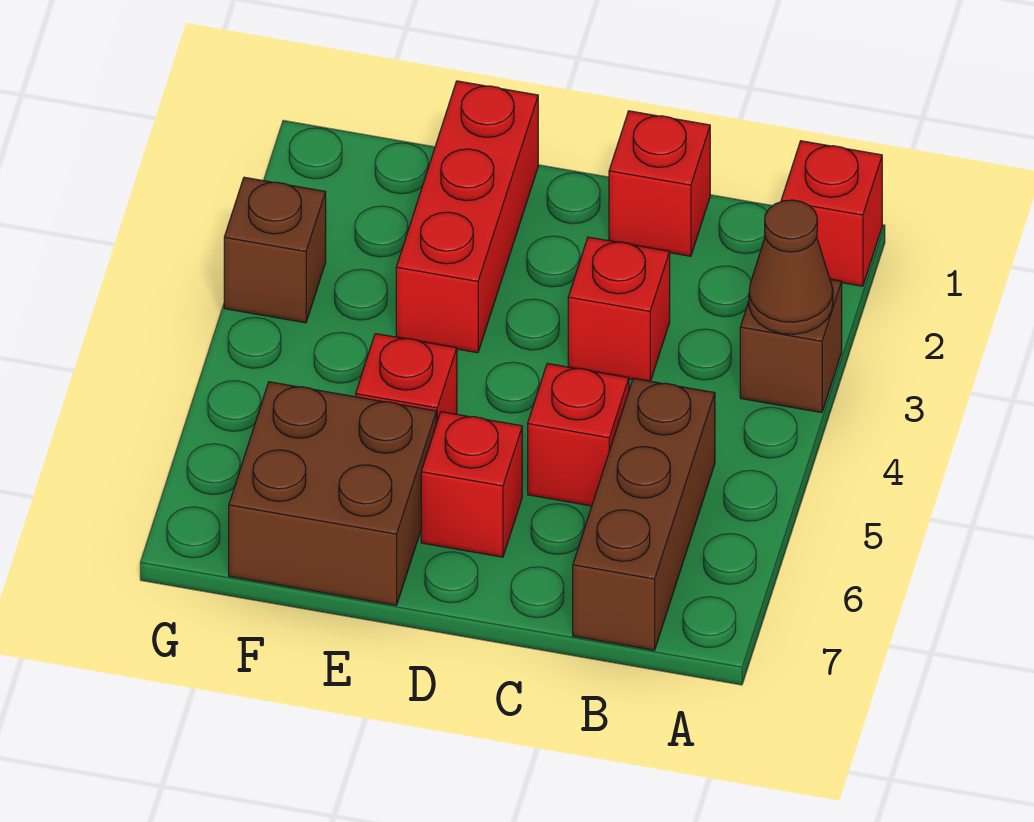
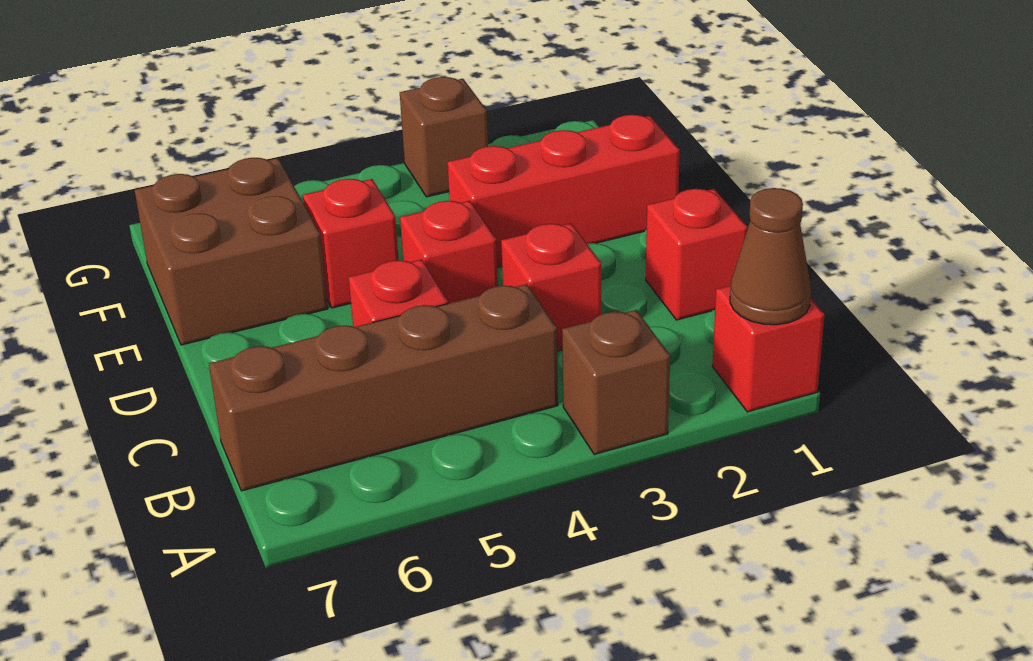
brown cone A3 level 2 -> brown cone A1 level 2
brown brick B5:B7 level 1 -> brown brick B4:B7 level 1
red brick D6 level 1 -> red brick D4 level 1

